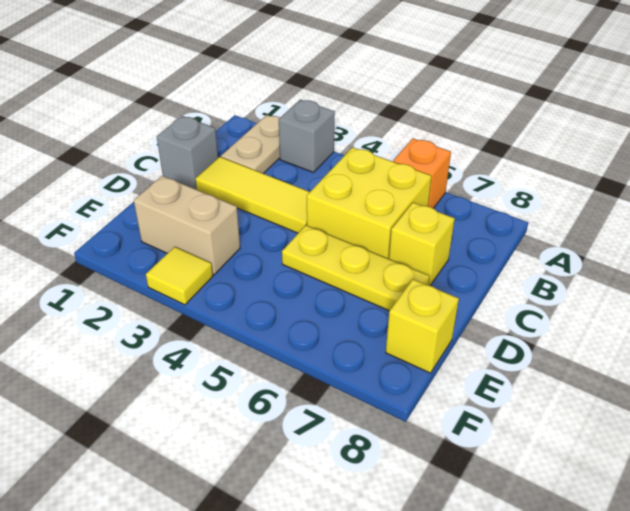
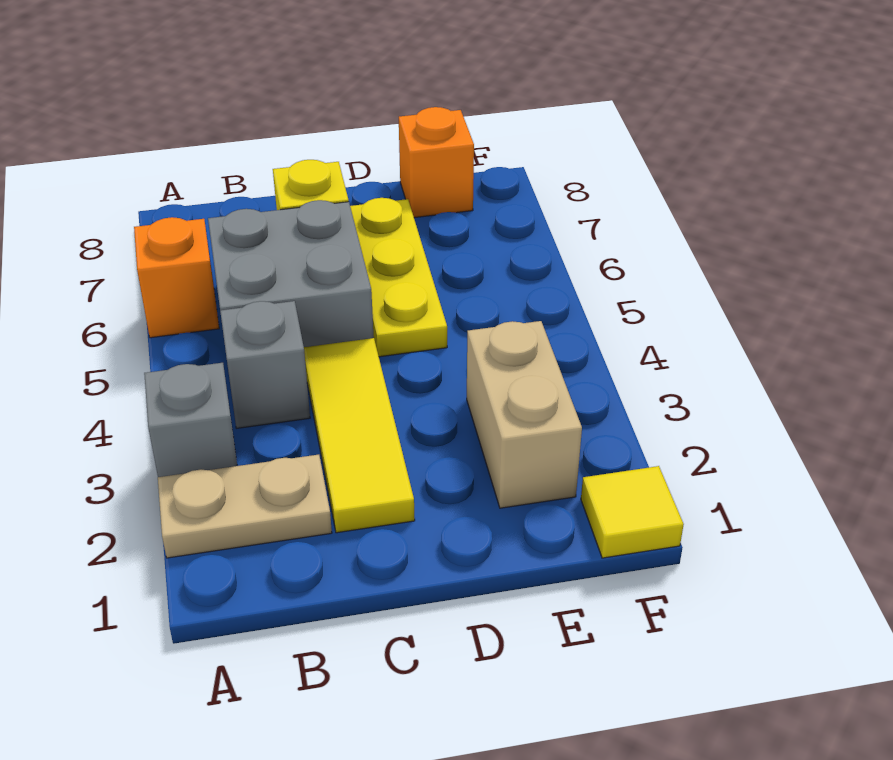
yellow brick B5:C6 level 1 -> grey brick B5:C6 level 1
grey brick C1 level 1 -> grey brick B4 level 1
yellow brick E8 level 1 -> orange brick E8 level 1
yellow tile F3 level 1 -> yellow tile F1 level 1

